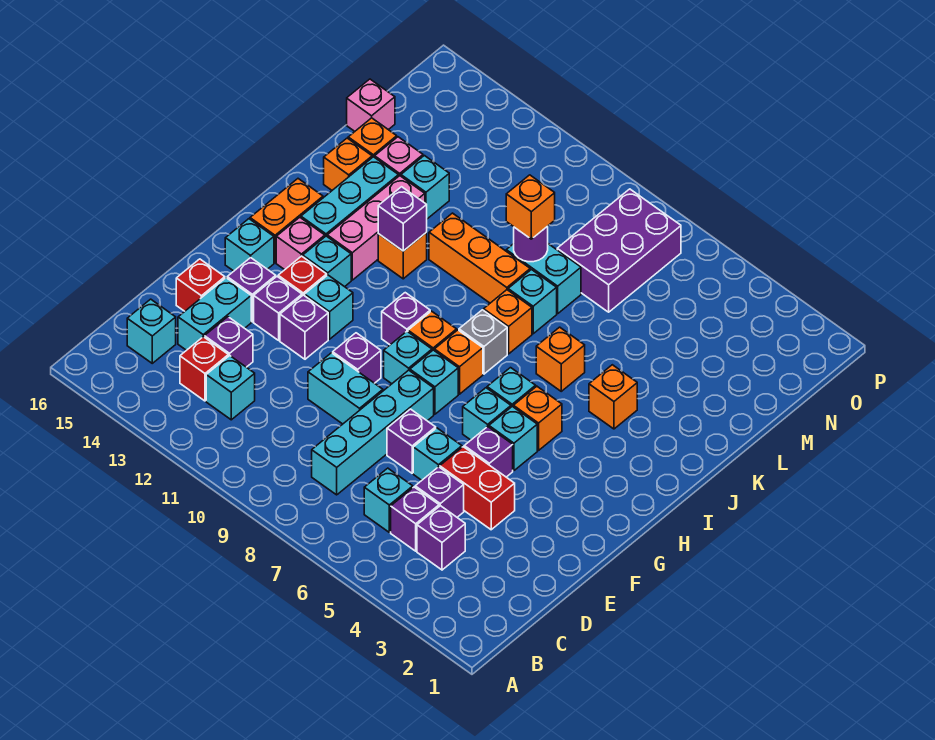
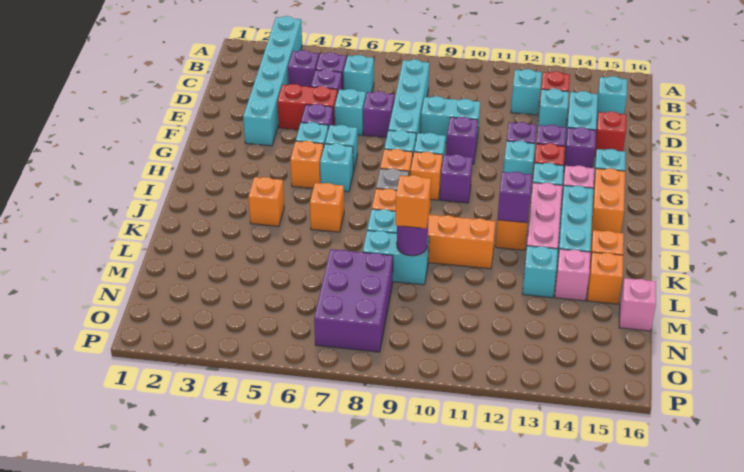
none -> cyan brick A3:F3 level 1
purple brick D13 level 1 -> cyan brick D13 level 1

